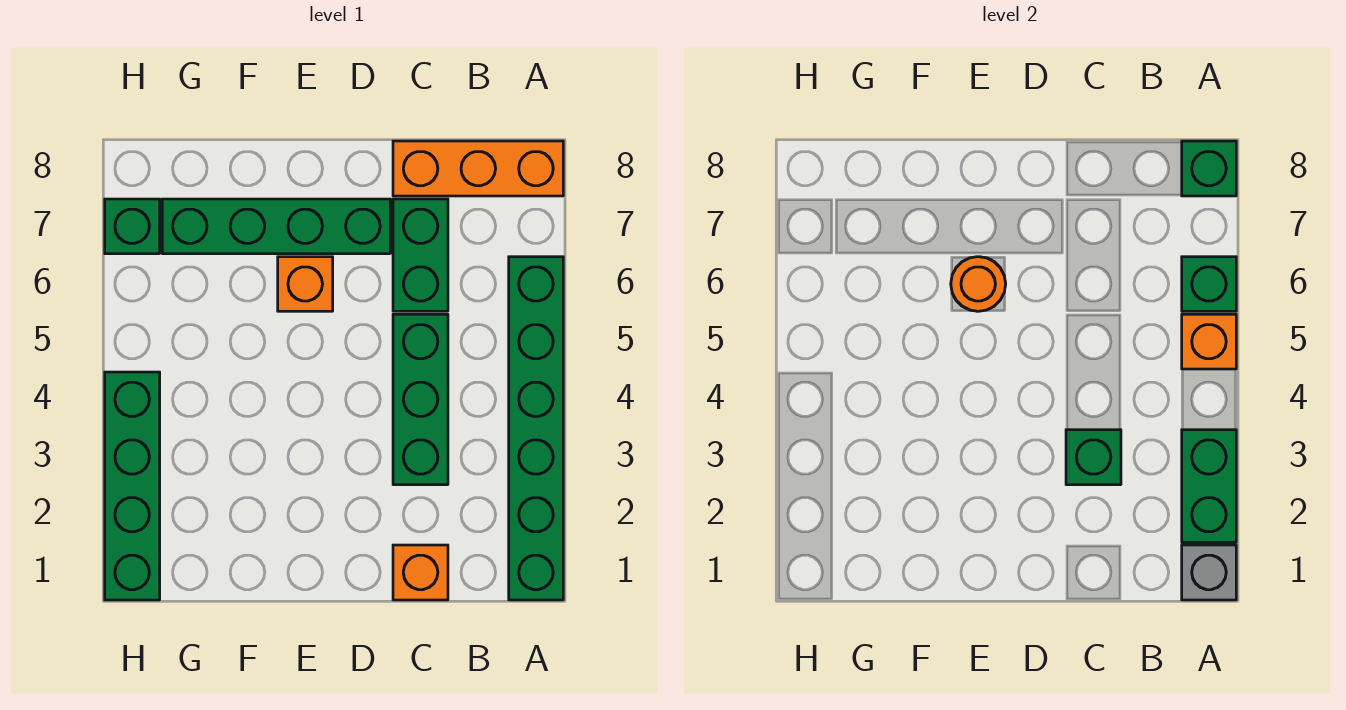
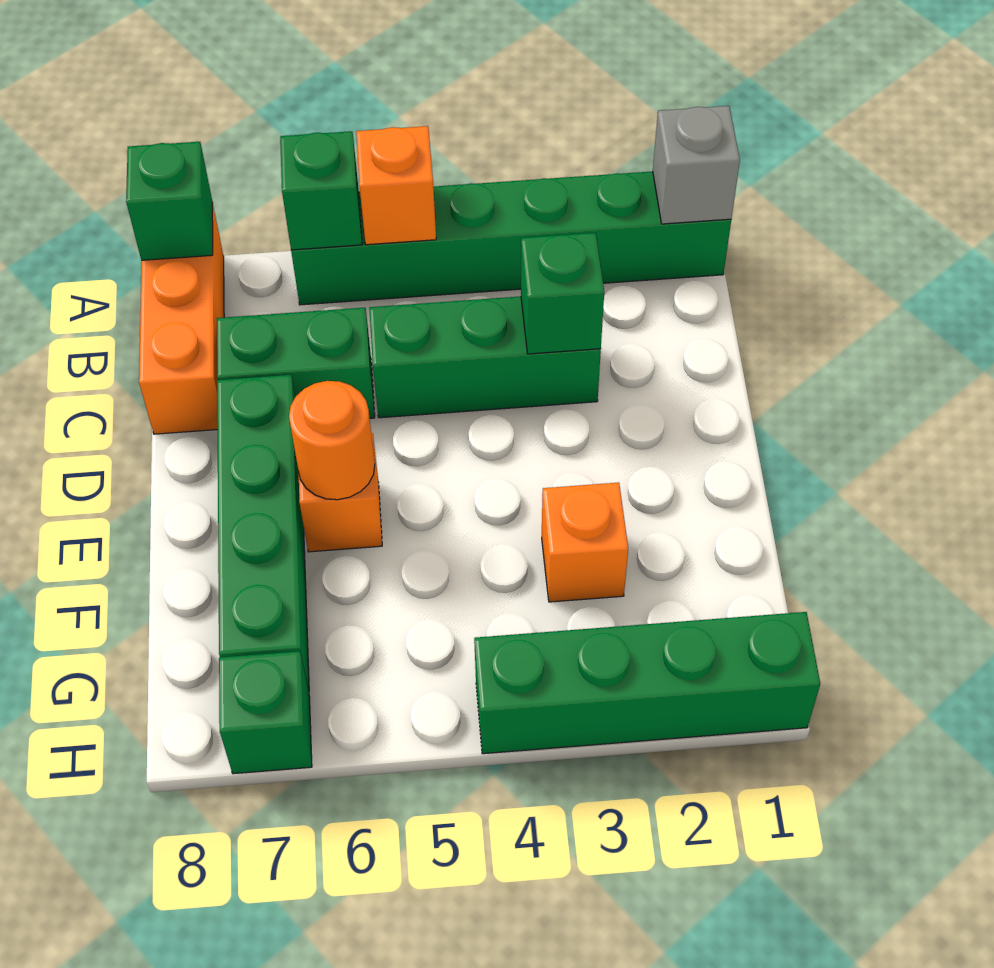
green brick A2:A3 level 2 -> none
orange brick C1 level 1 -> orange brick F3 level 1

